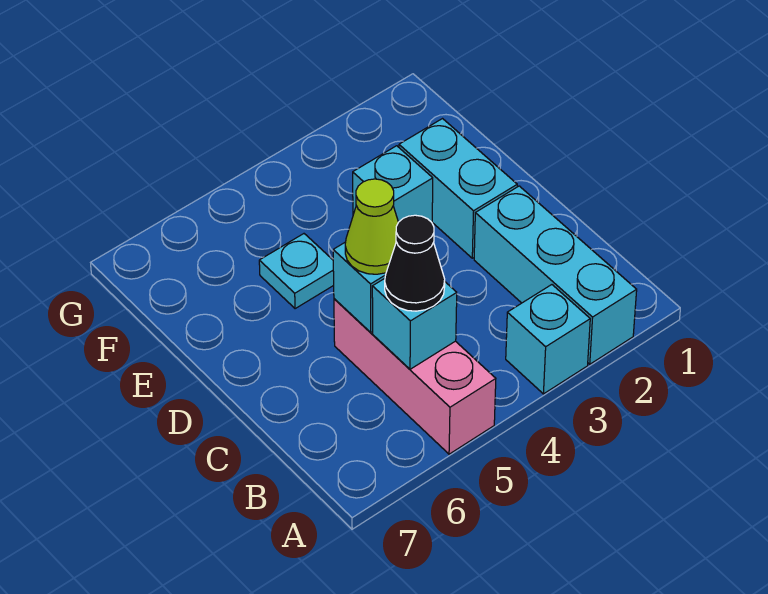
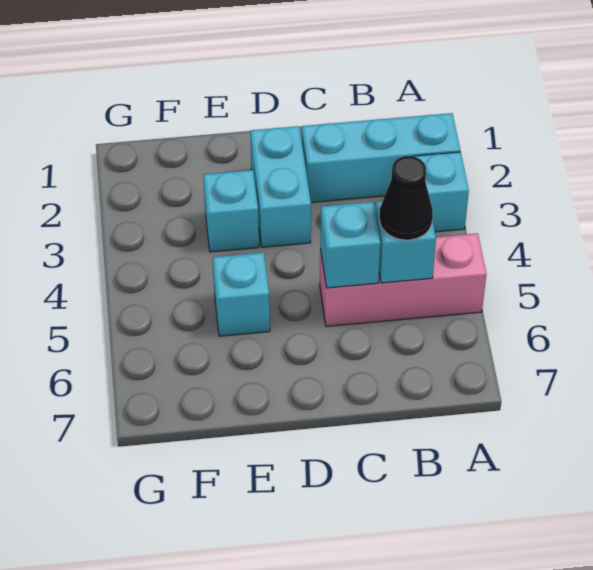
lime cone C5 level 3 -> none
cyan brick D2:E2 level 1 -> cyan brick D2:D3 level 1
cyan plate E5 level 1 -> cyan brick E5 level 1

